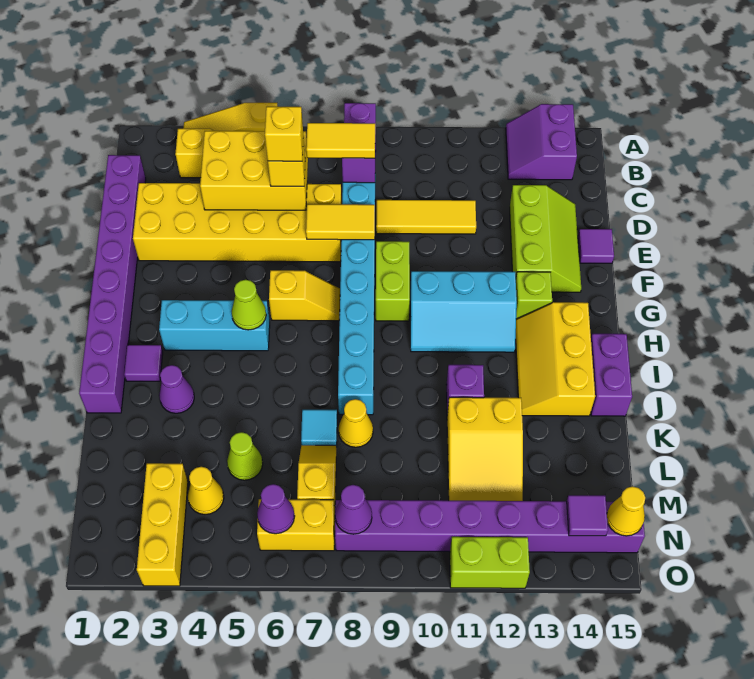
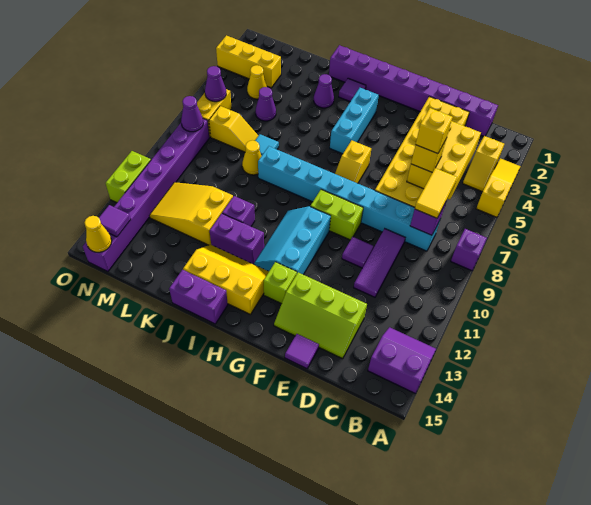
yellow tile D9:D11 level 1 -> purple tile D9:D11 level 1
yellow tile E7:E8 level 2 -> none
none -> purple tile E10 level 1
lime cone H5 level 2 -> none
none -> purple brick I12:J12 level 1
lime cone L5 level 1 -> purple cone L5 level 1

